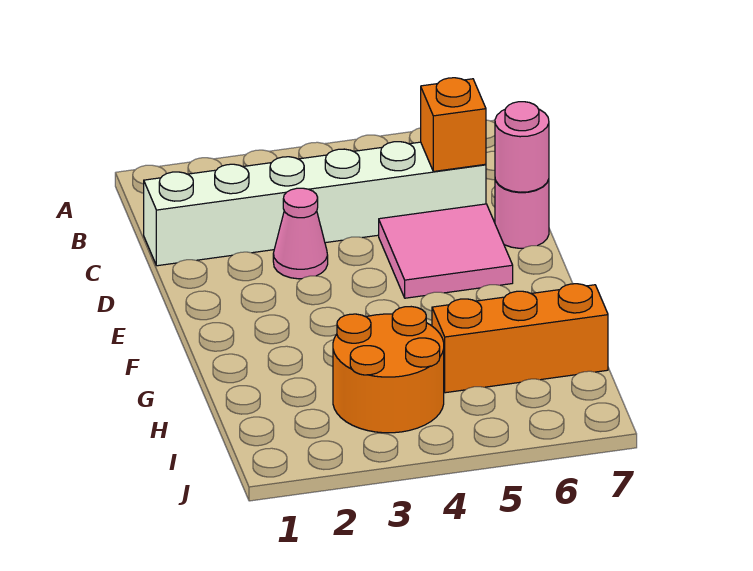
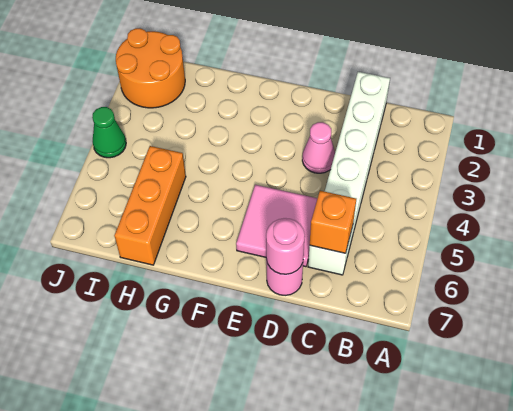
orange round brick H3:I4 level 1 -> orange round brick I1:J2 level 1
none -> green cone J4 level 1

